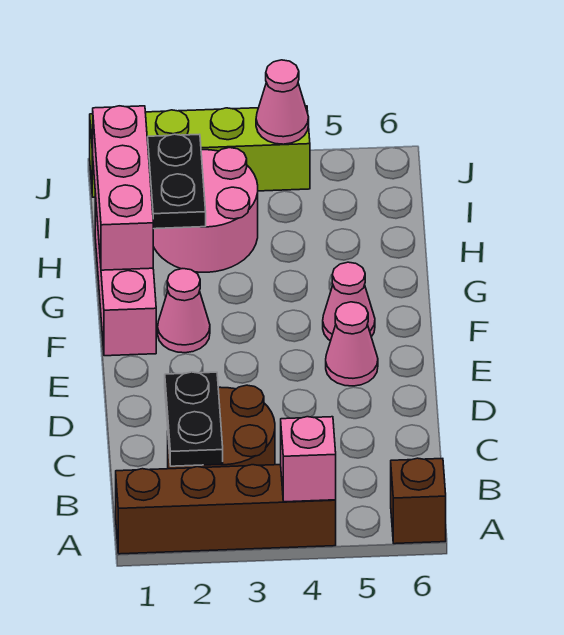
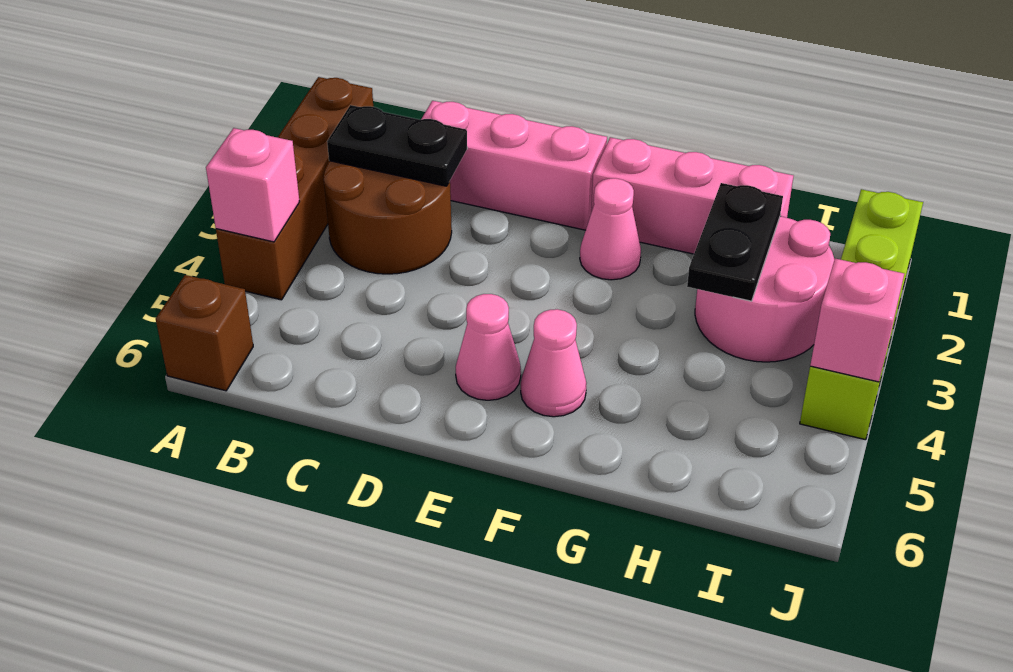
pink brick G1:I1 level 2 -> pink brick C1:E1 level 1
black plate H2:I2 level 2 -> black plate H2:H3 level 2
pink cone J4 level 2 -> pink brick J4 level 2

